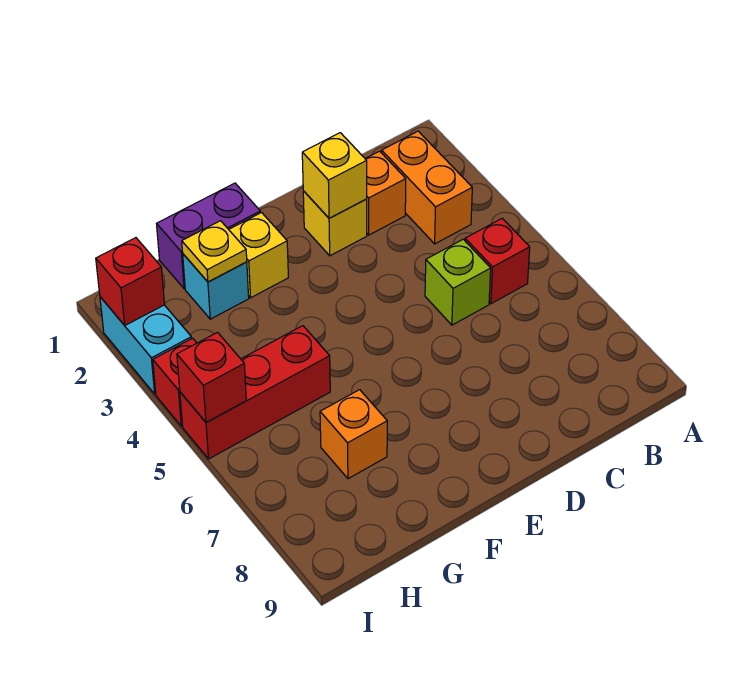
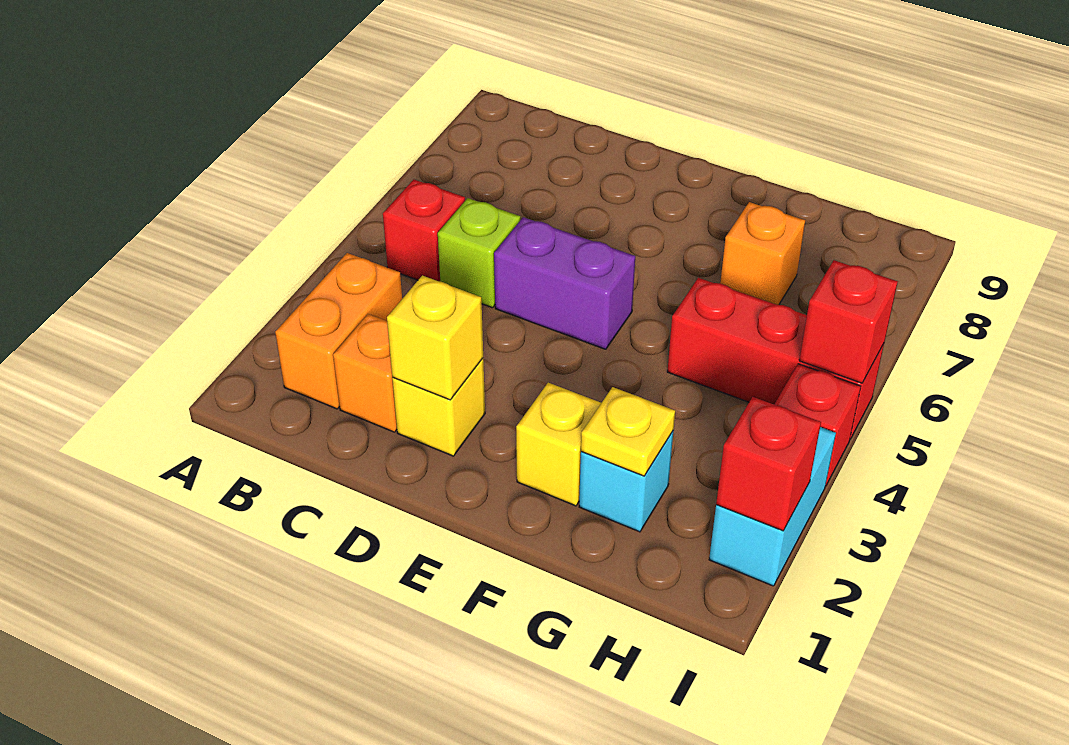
purple brick F1:G1 level 1 -> purple brick D5:E5 level 1

